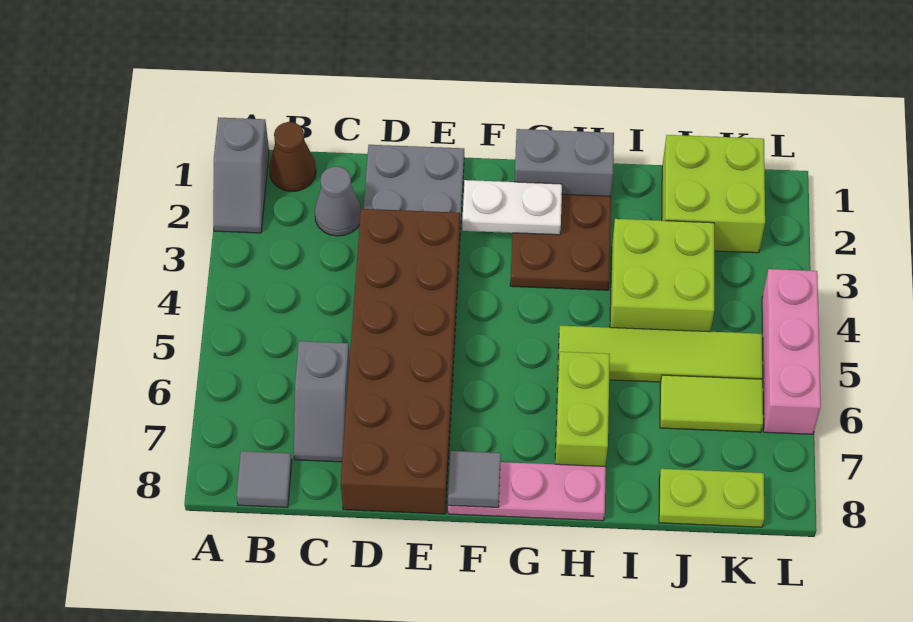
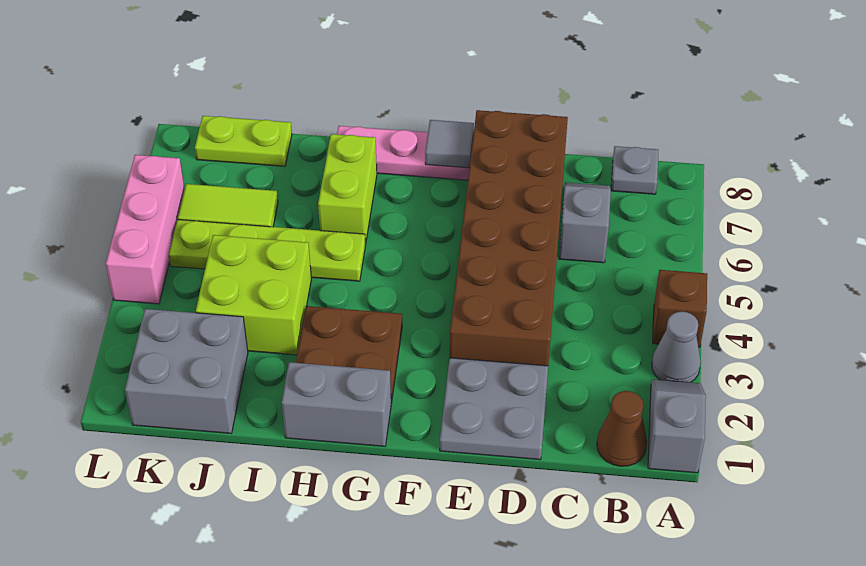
none -> brown brick A4 level 1
grey tile B8 level 1 -> grey plate B8 level 1
grey cone C2 level 1 -> grey cone A3 level 1
white plate F2:G2 level 2 -> none
lime tile H5:K5 level 1 -> lime plate H5:K5 level 1
lime brick J1:K2 level 1 -> grey brick J1:K2 level 1

